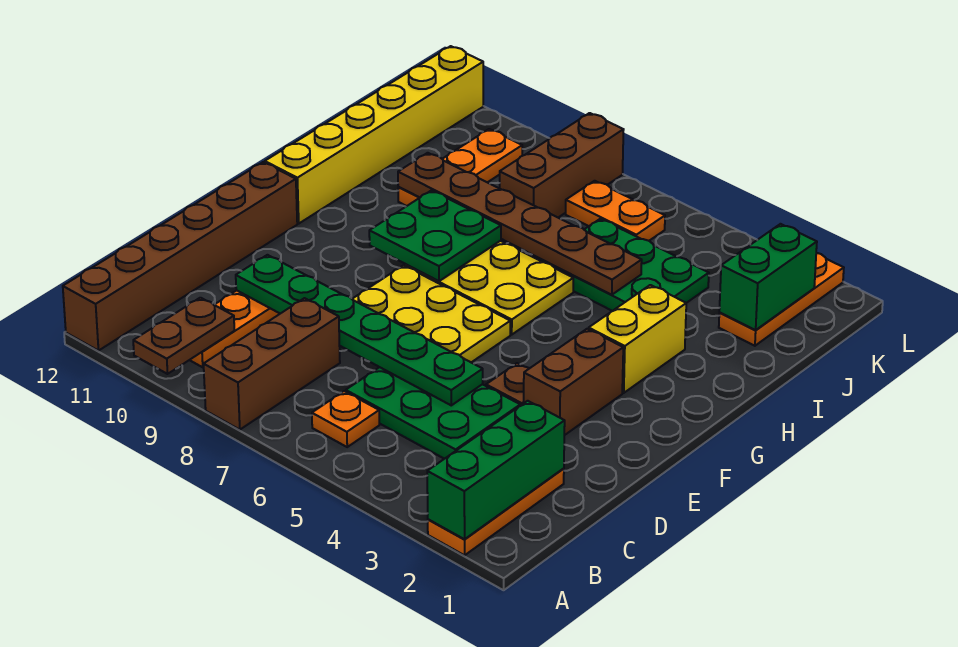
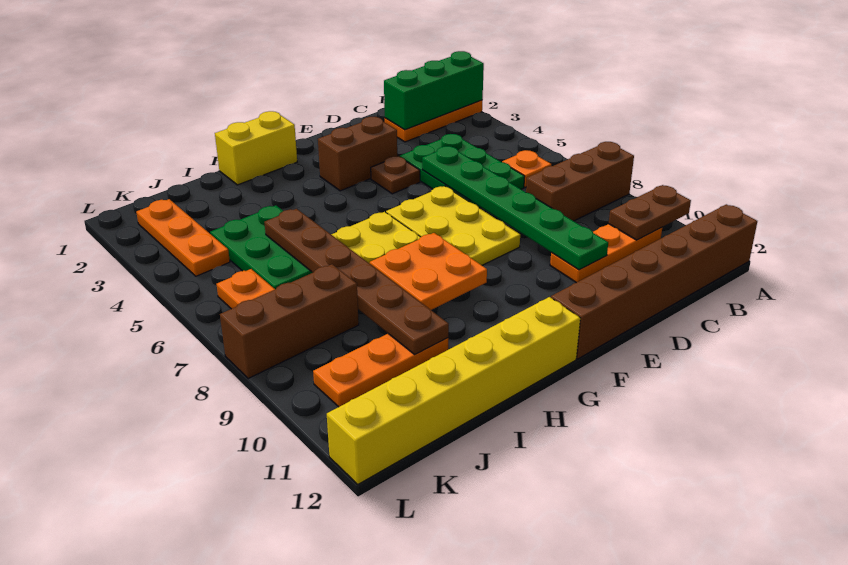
yellow brick G3:H3 level 1 -> yellow brick G1:H1 level 1
green plate G8:H9 level 2 -> orange plate G8:H9 level 2
orange plate J2:L2 level 1 -> orange plate K2:K4 level 1
green brick J2:K2 level 2 -> none

